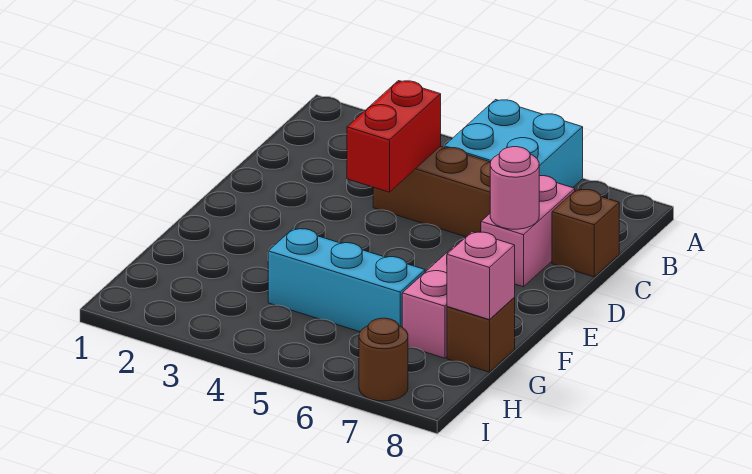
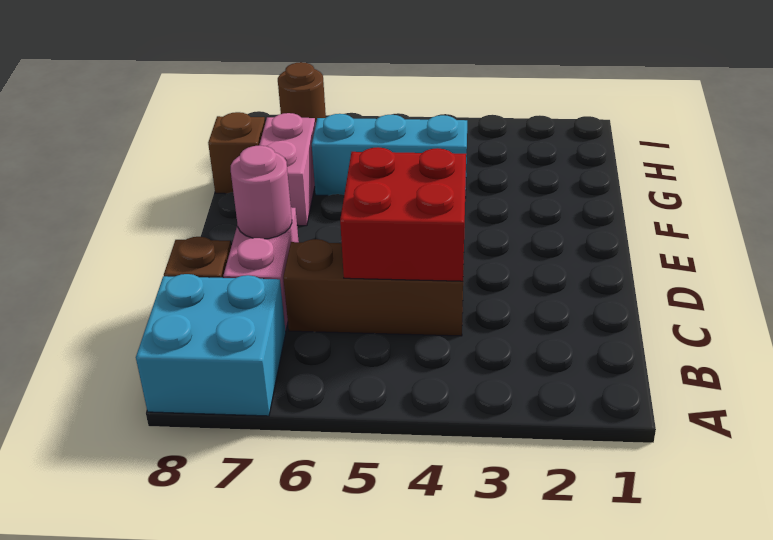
cyan brick A5:B6 level 1 -> cyan brick A7:B8 level 1
red brick C4:D4 level 2 -> red brick C4:D5 level 2
pink brick G8 level 2 -> none

